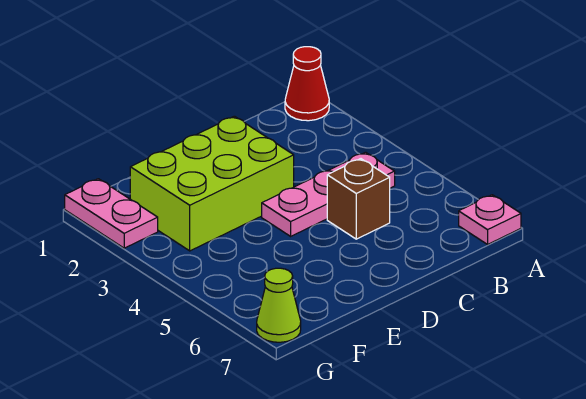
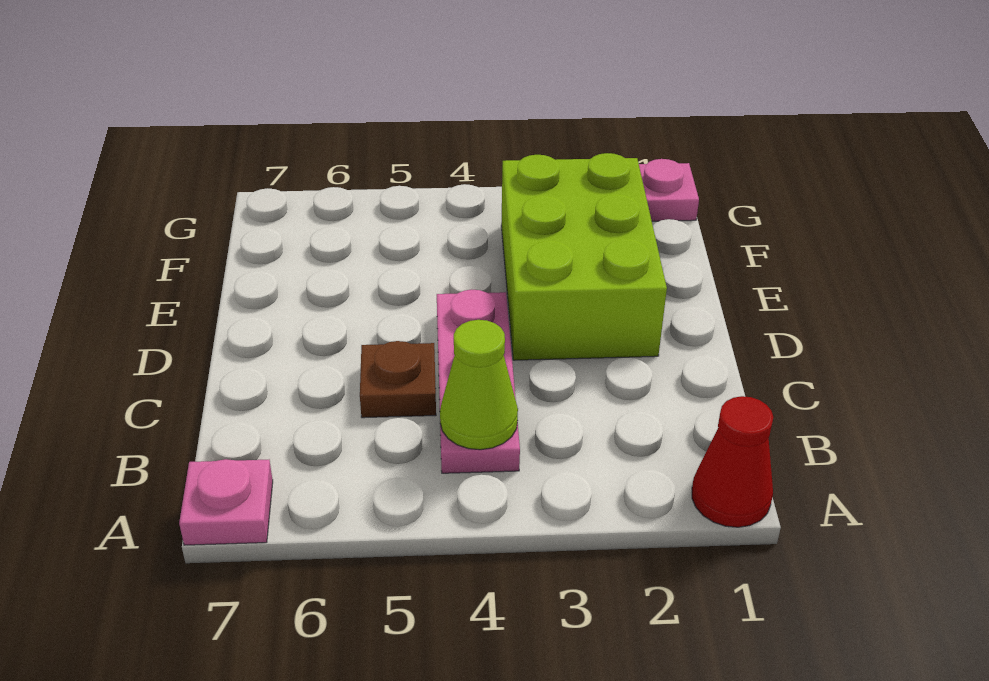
brown brick C5 level 1 -> brown plate C5 level 1
lime cone G7 level 1 -> lime cone B4 level 2

